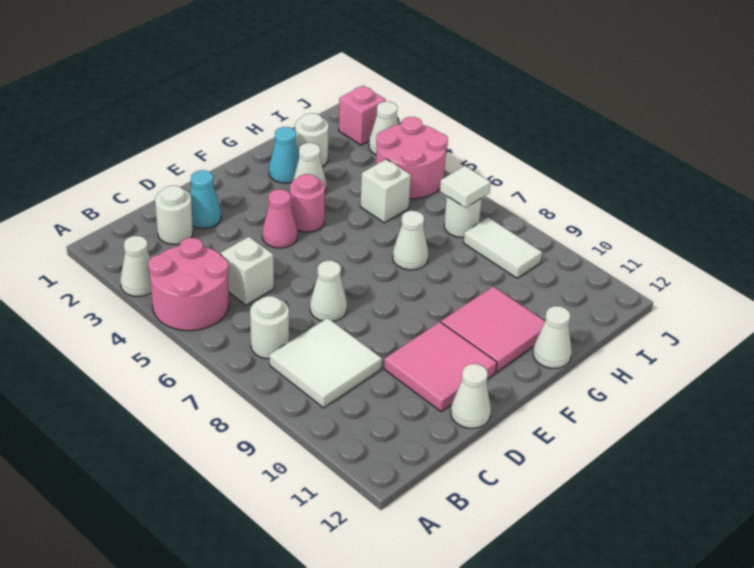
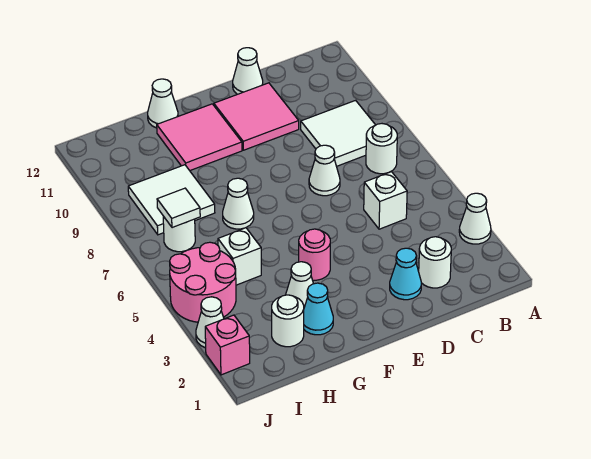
pink round brick A4:B5 level 1 -> none
pink cone E4 level 1 -> none
white tile I8:I9 level 1 -> white tile H8:I9 level 1

